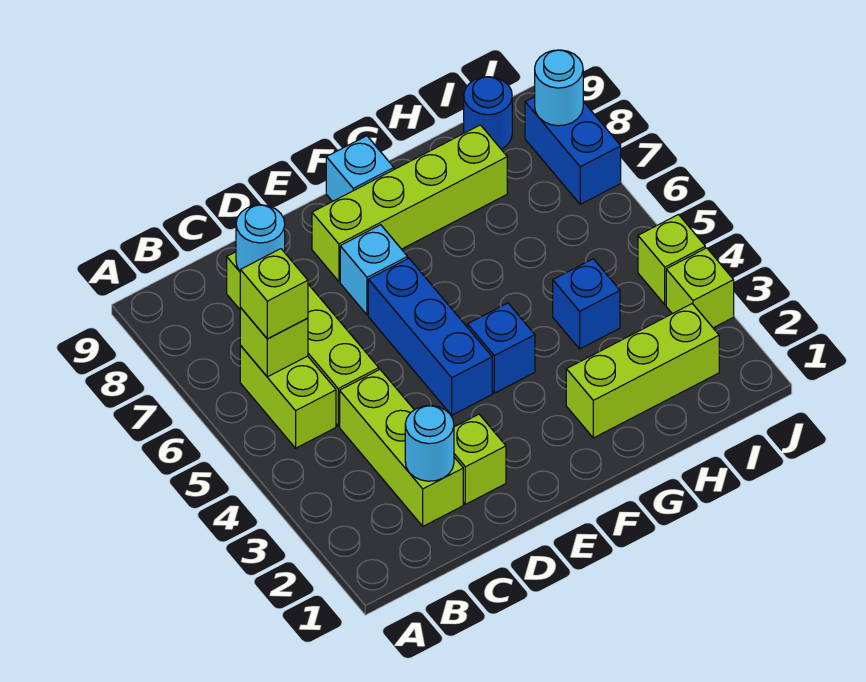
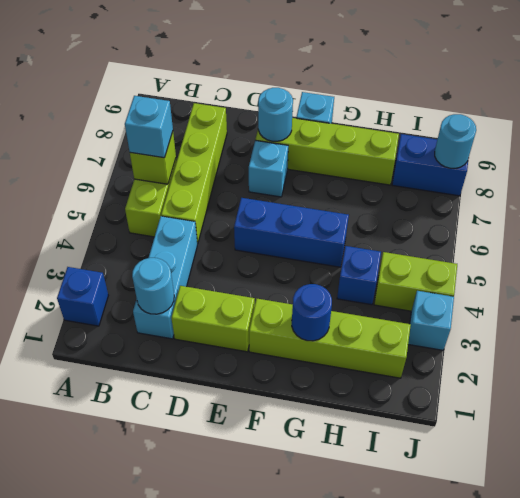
lime brick B6 level 3 -> cyan brick B6 level 3
lime brick C2:C4 level 1 -> cyan brick C2:C4 level 1
cyan round brick C8 level 2 -> cyan round brick E8 level 2
lime brick D2 level 1 -> lime brick D2:E2 level 1
blue brick E4:E6 level 1 -> blue brick E5:G5 level 1
blue brick F4 level 1 -> blue brick A2 level 1
lime brick G2:I2 level 1 -> lime brick F2:I2 level 1
blue round brick I9 level 1 -> blue round brick G2 level 2
lime brick J3 level 1 -> cyan brick J3 level 1
lime brick J4 level 1 -> lime brick I4:J4 level 1
blue brick J7:J8 level 1 -> blue brick I8:J8 level 1

